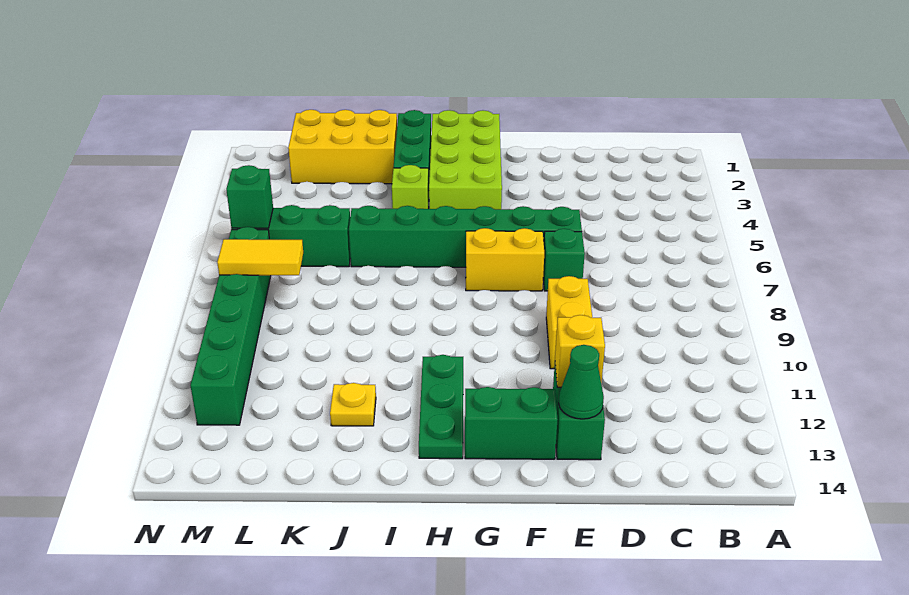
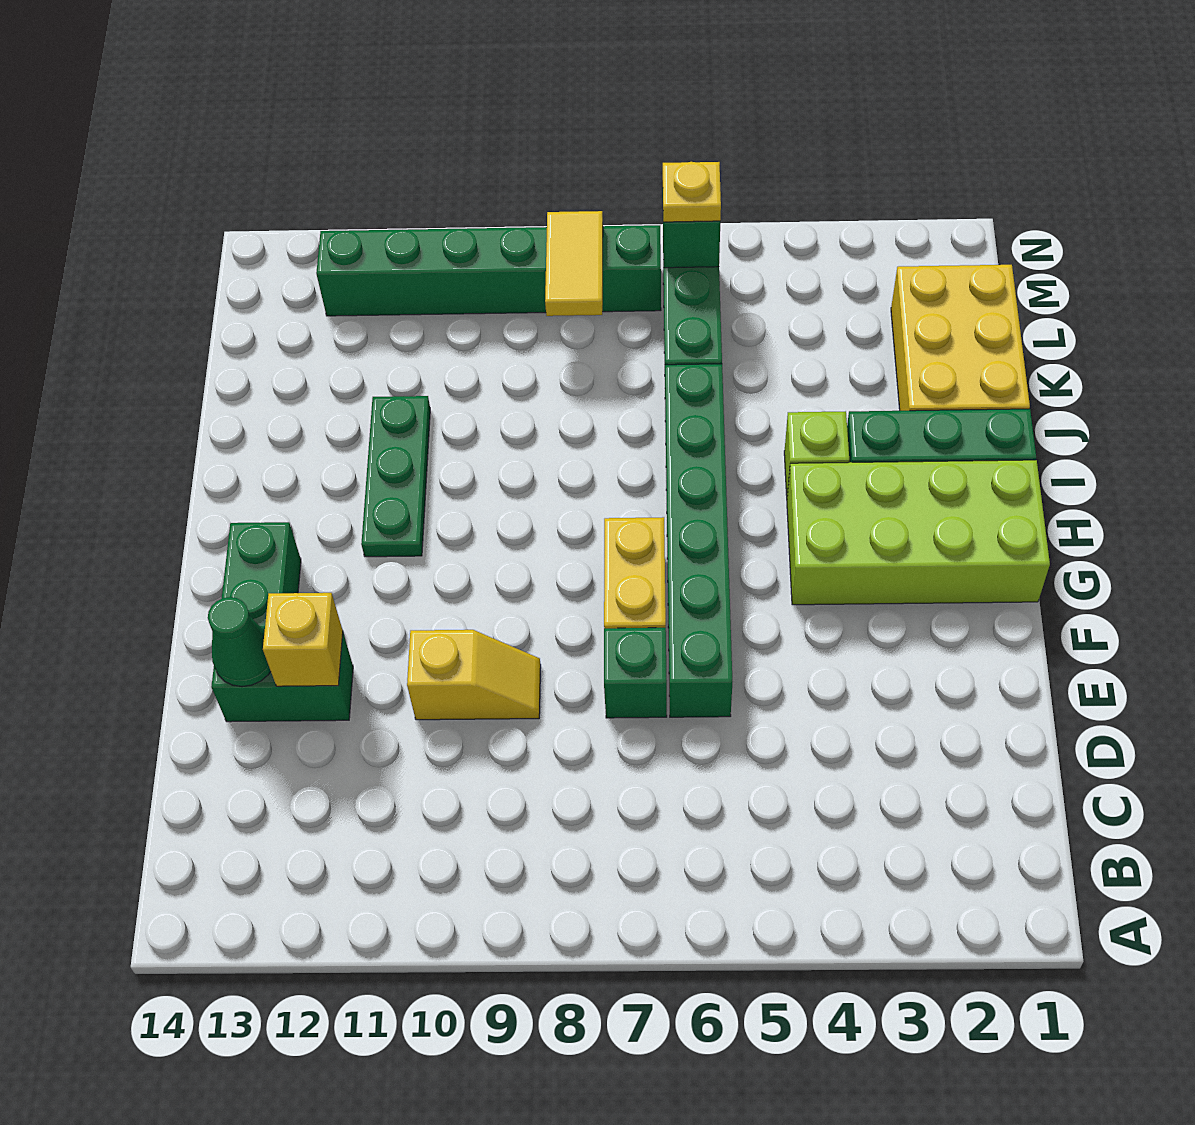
yellow brick E9:E10 level 1 -> yellow slope E9:E10 level 1 top 10
green plate H11:H13 level 1 -> green plate H11:J11 level 1
yellow plate J12 level 1 -> yellow plate M6 level 3

